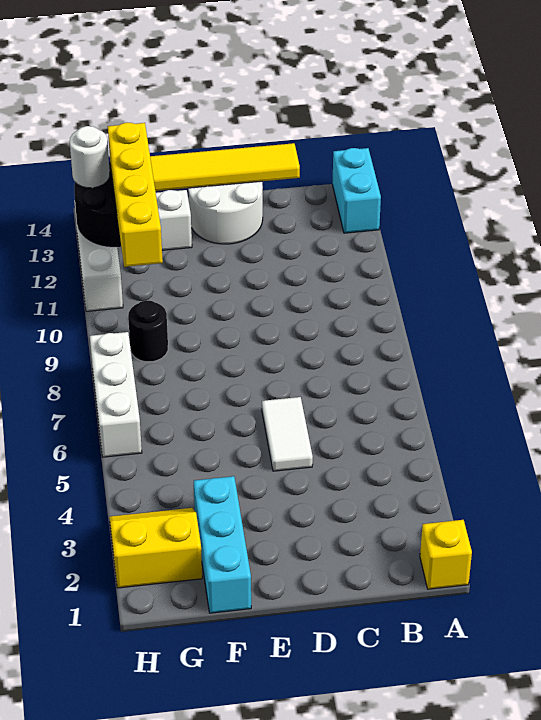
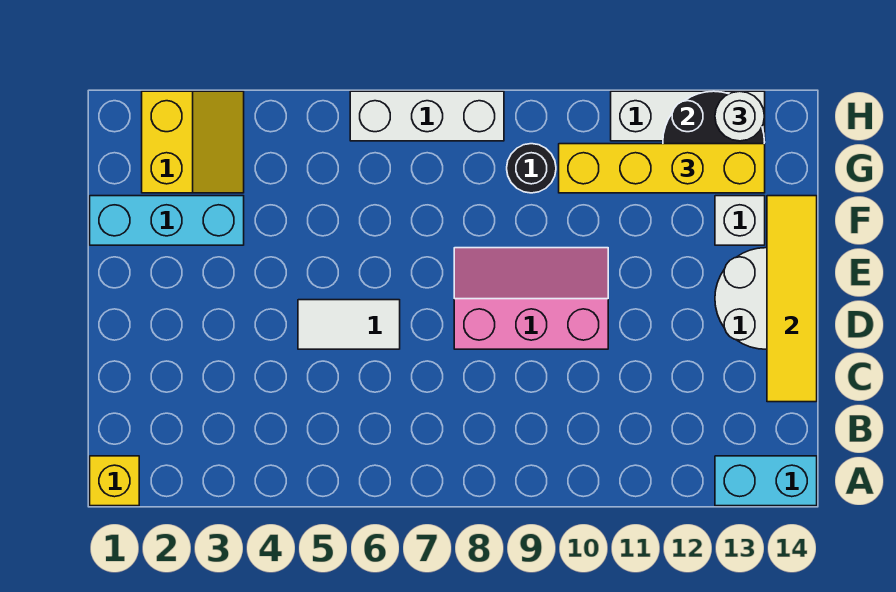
none -> pink slope D8:E10 level 1 top D

